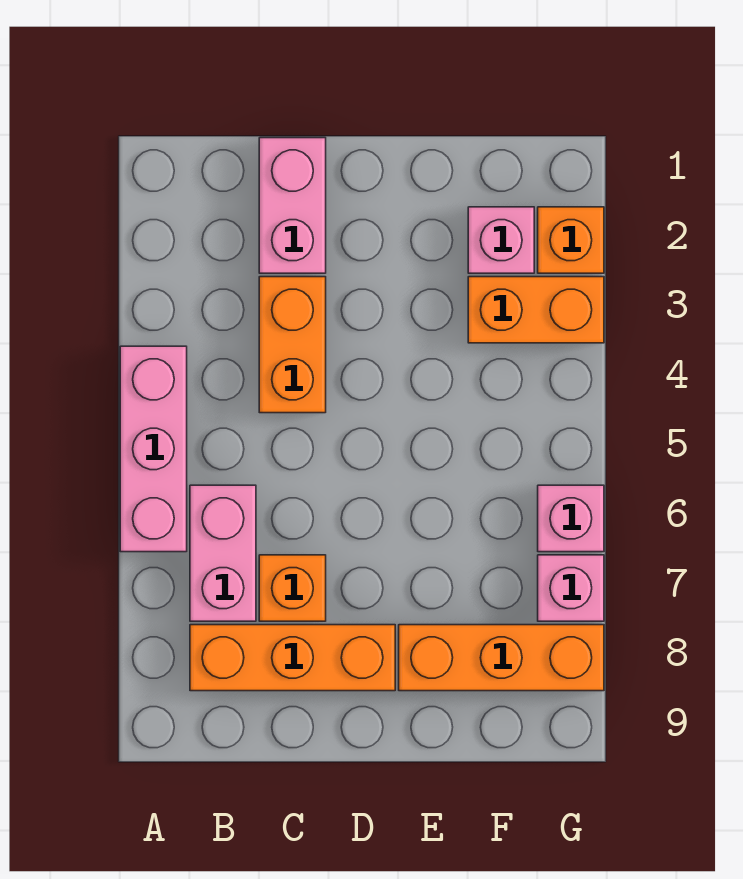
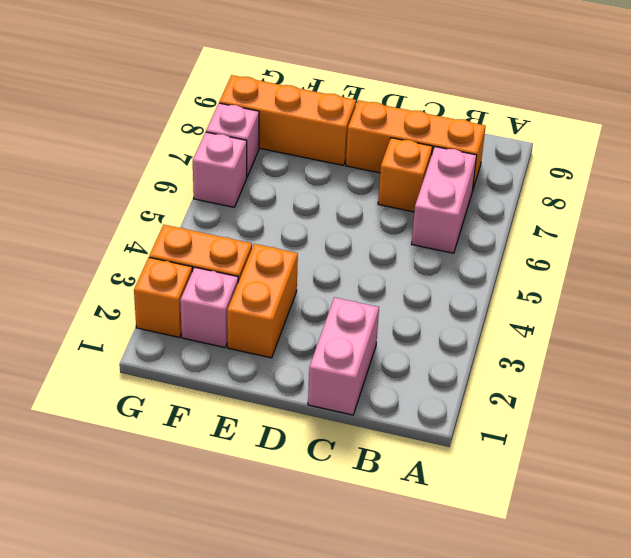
pink brick A4:A6 level 1 -> none
orange brick C3:C4 level 1 -> orange brick E2:E3 level 1

